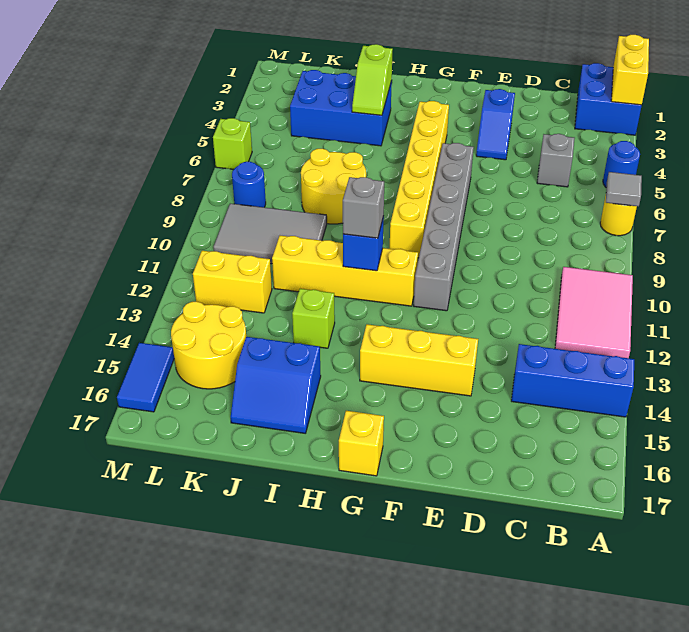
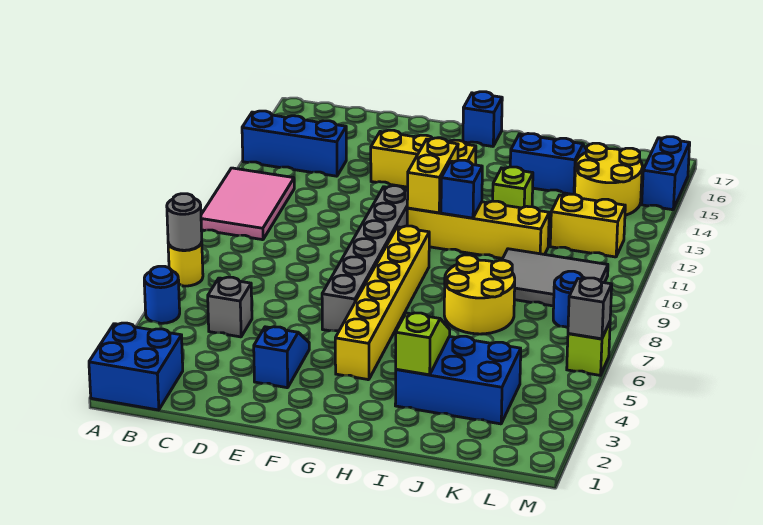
yellow brick A1:A2 level 2 -> yellow brick G11:G12 level 2
grey tile A7 level 2 -> grey round brick A7 level 2
yellow brick G17 level 1 -> blue brick G17 level 1
grey brick H11 level 3 -> grey brick M6 level 2
blue tile M15:M16 level 1 -> blue brick M15:M16 level 1

